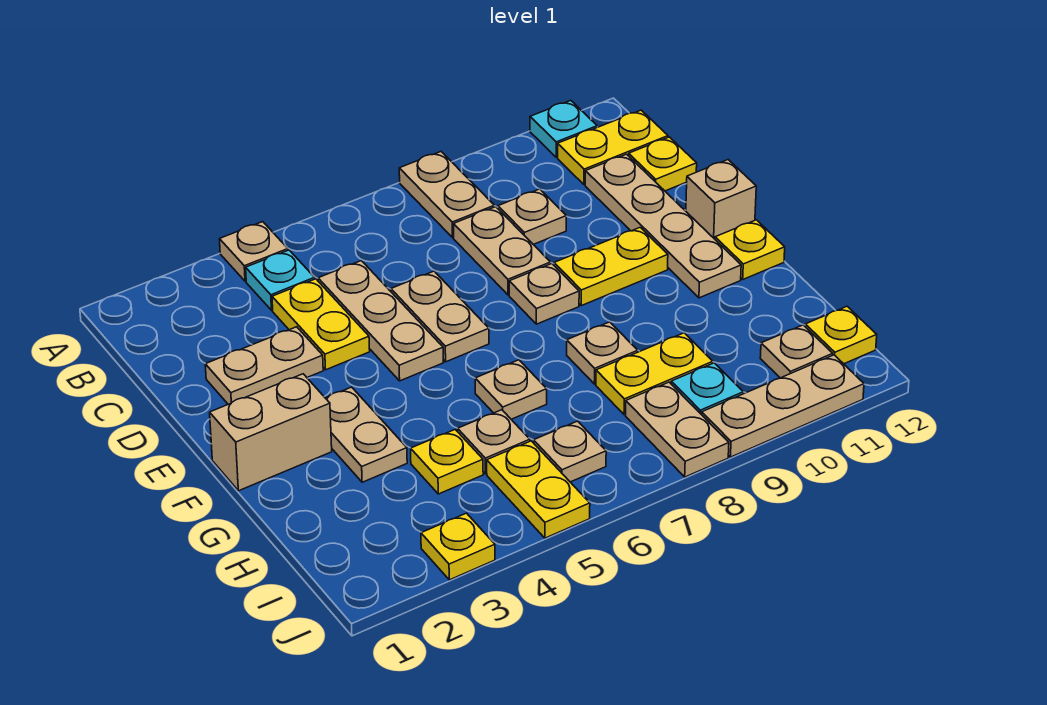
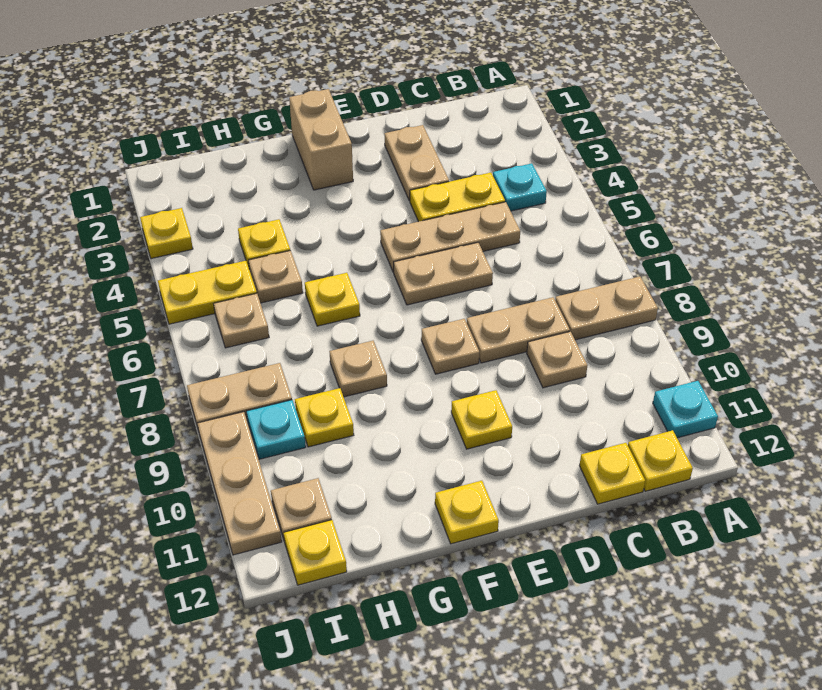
tan plate A4 level 1 -> none
yellow plate B11:B12 level 1 -> yellow plate B12 level 1
tan plate C11:F11 level 1 -> none
yellow plate E9:E10 level 1 -> yellow plate E10 level 1
tan brick E12 level 1 -> none
tan plate F3:G3 level 1 -> none
tan plate G6 level 1 -> yellow plate G6 level 1
yellow plate H8:H9 level 1 -> yellow plate H9 level 1

